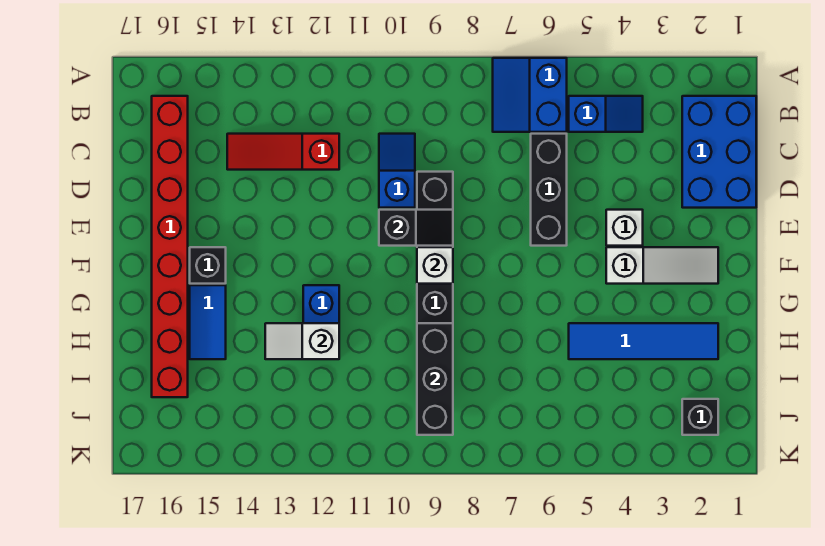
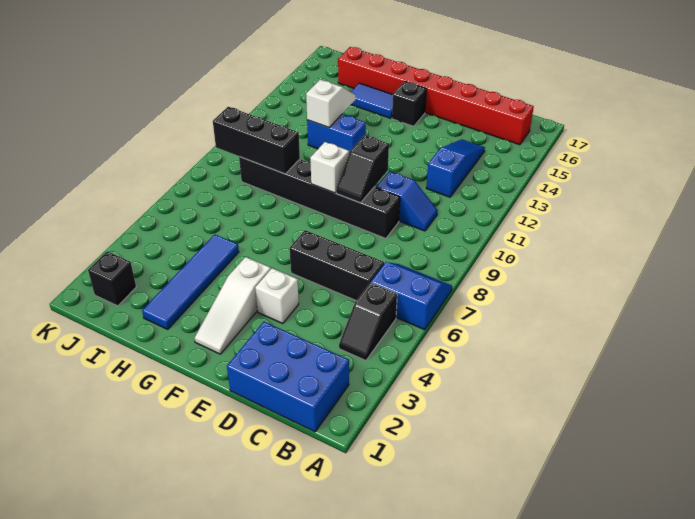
blue slope B4:B5 level 1 top 5 -> black slope B4:B5 level 1 top 5
red slope C12:C14 level 1 top 12 -> blue slope C12:C14 level 1 top 12

